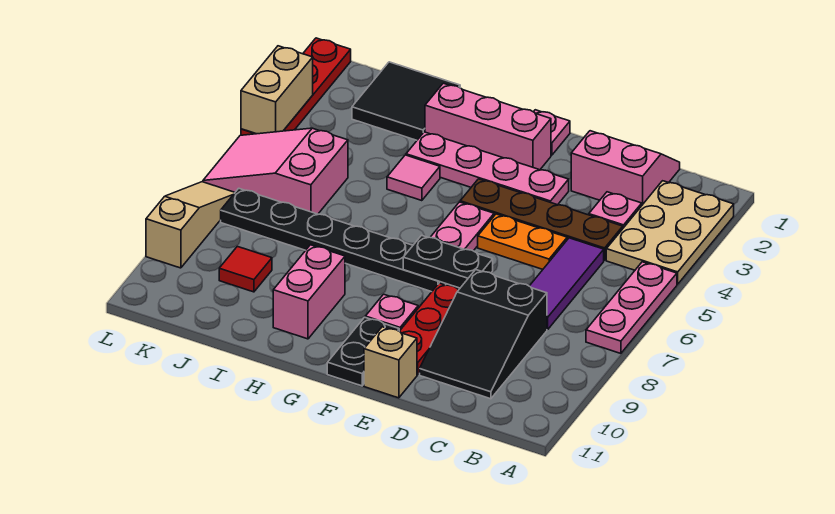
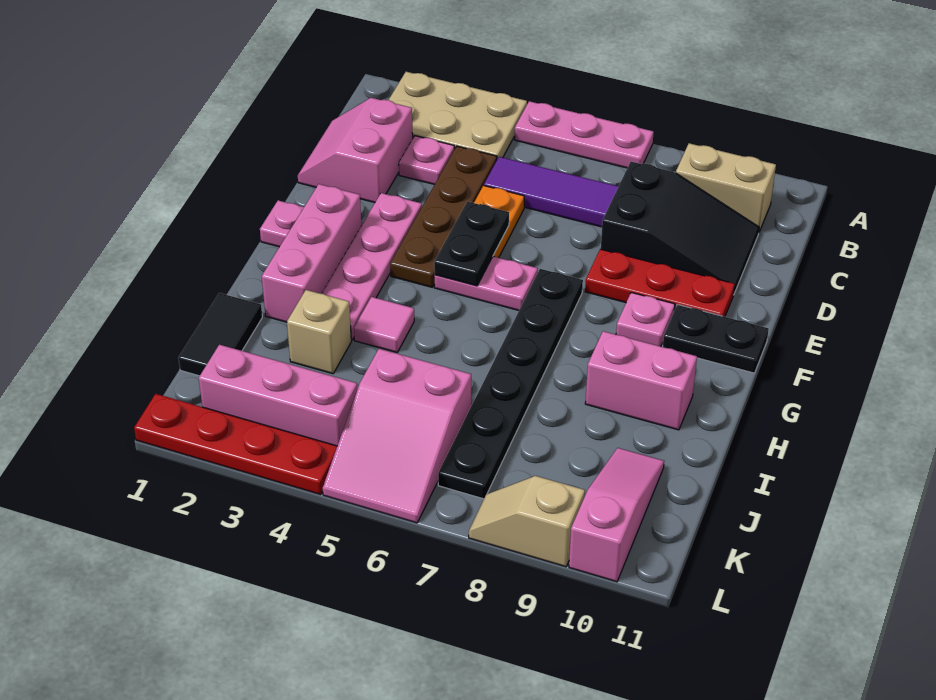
black plate E7:F7 level 2 -> black plate E5:F5 level 2
tan brick E11 level 1 -> tan brick I3 level 1
black tile I1:J2 level 1 -> black tile I1:J1 level 1
red tile J9 level 1 -> none
none -> pink slope J10:L10 level 1 top L
none -> pink brick K2:K4 level 1
tan brick L3:L4 level 2 -> tan brick B9:B10 level 1
tan slope L7:L9 level 1 top 9 -> tan slope L8:L9 level 1 top 9

